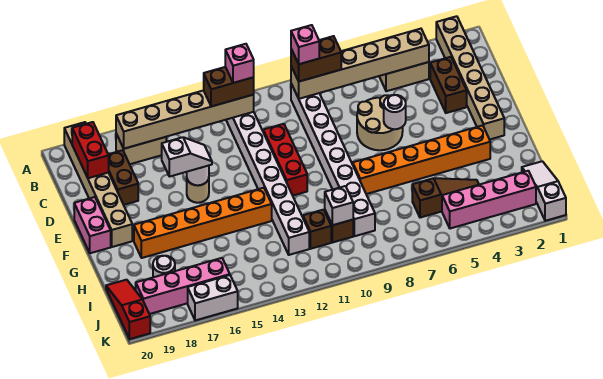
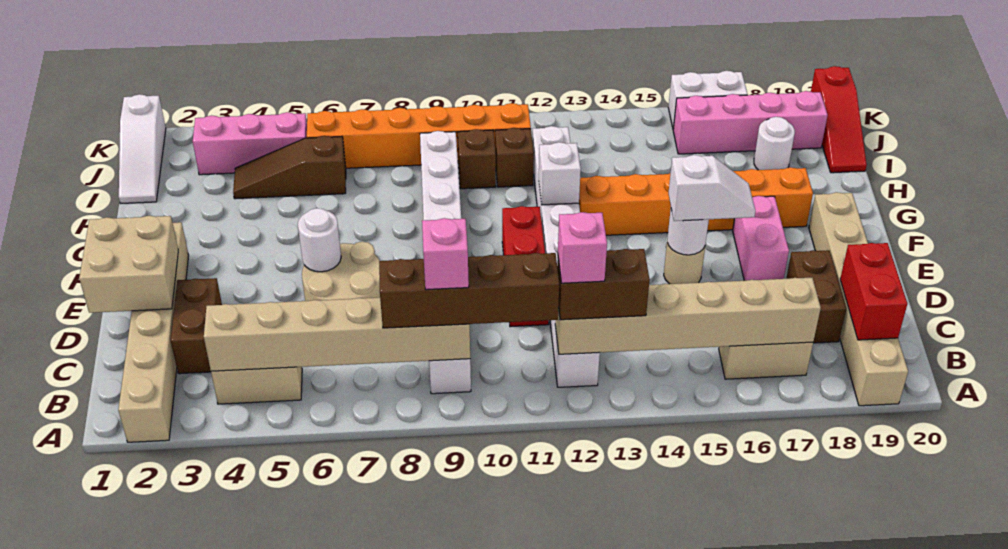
brown brick B8:B9 level 3 -> brown brick B8:B11 level 3
none -> tan brick D1:E2 level 2
white slope E15:E16 level 3 top 16 -> white slope E15:E16 level 3 top 15
pink brick E20:F20 level 1 -> pink brick E17:F17 level 1
orange brick G3:G8 level 1 -> orange brick J6:J11 level 1
white brick I10 level 2 -> white brick G12 level 2
pink brick J2:J5 level 1 -> pink brick J3:J5 level 1

